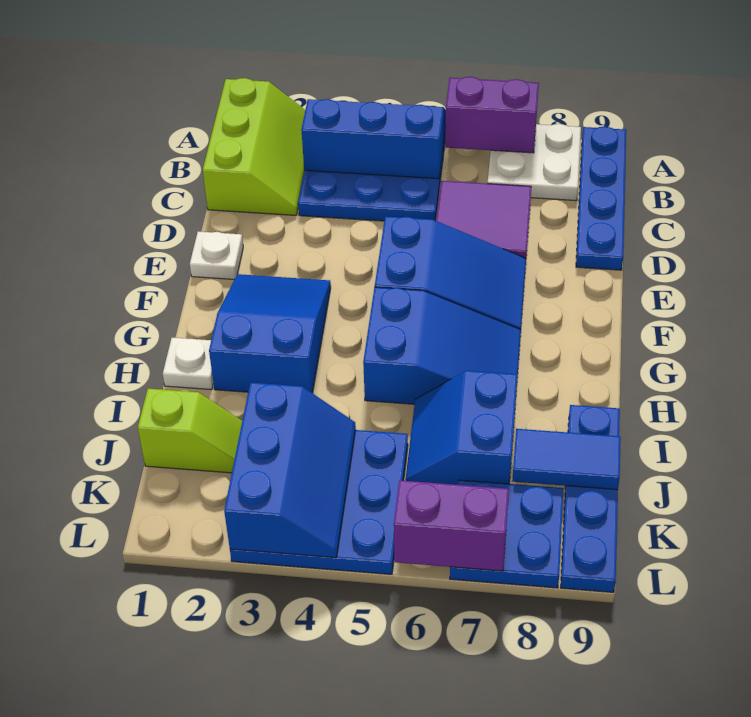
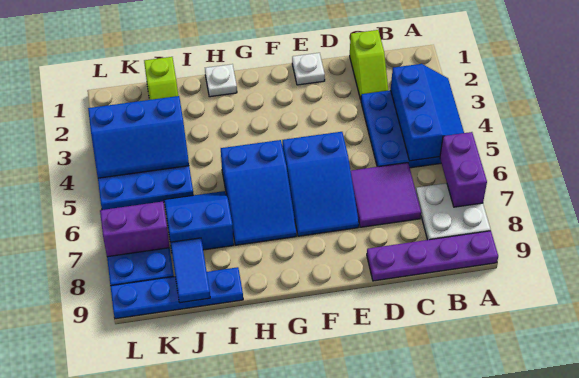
lime slope A1:C2 level 1 top 1 -> lime slope C1:C2 level 1 top 1
blue plate A9:D9 level 1 -> purple plate A9:D9 level 1
blue slope F2:H3 level 1 top H -> none
purple brick L6:L7 level 2 -> purple brick K7:L7 level 2

